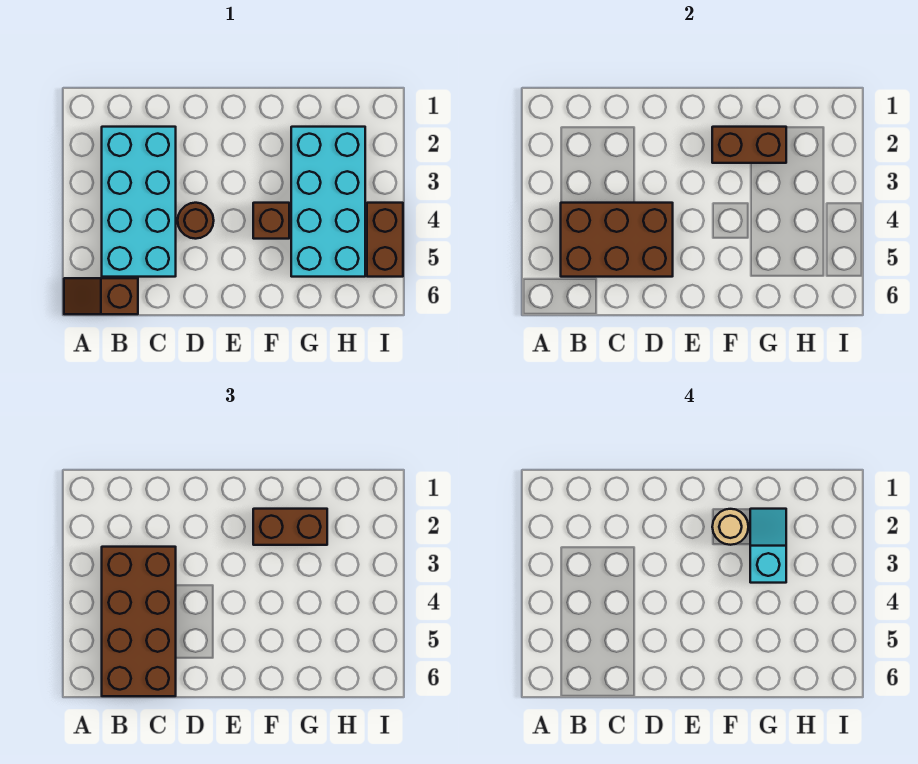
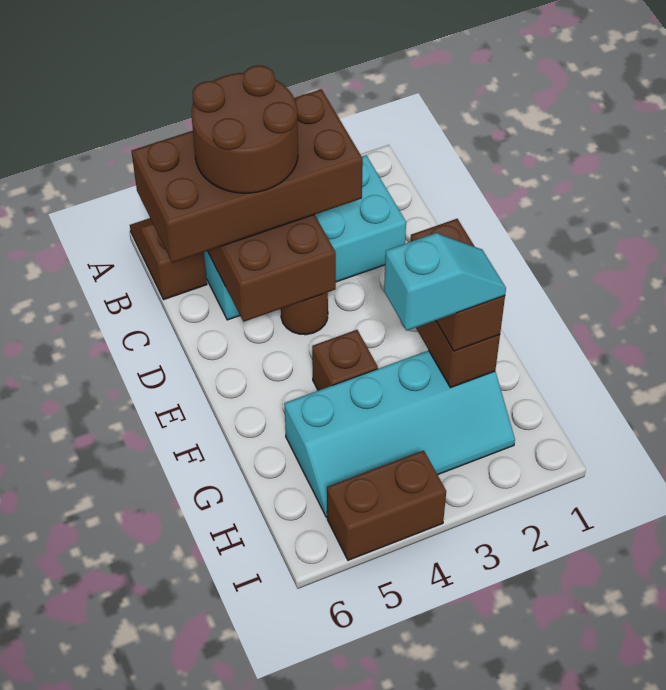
none -> brown round brick B4:C5 level 4
tan round brick F2 level 4 -> none
cyan brick G2:H5 level 1 -> cyan slope G2:H5 level 1 top G

